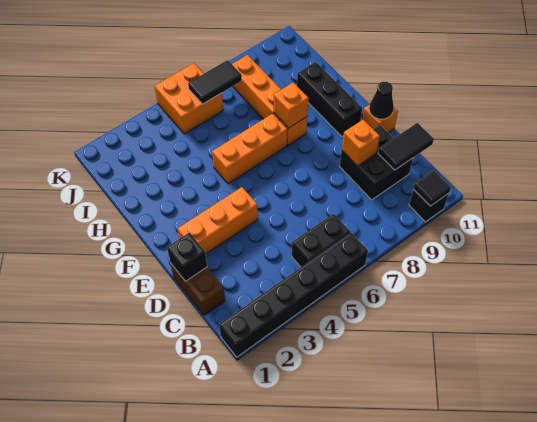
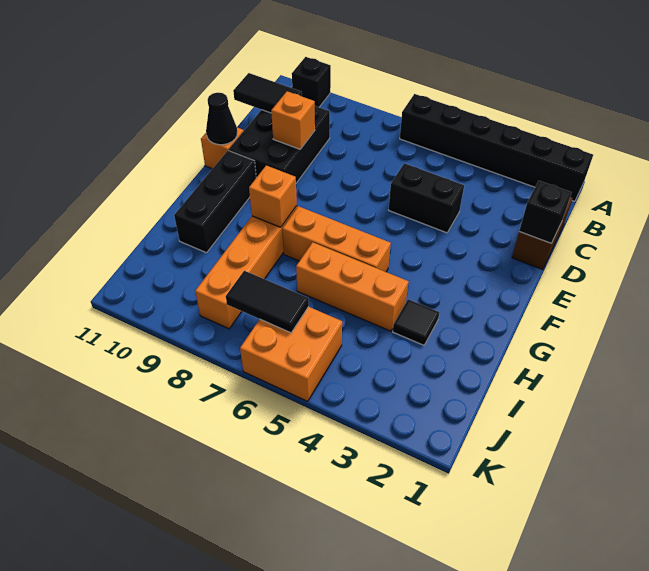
black tile A10 level 2 -> black tile H3 level 1
black brick B5:B6 level 1 -> black brick D4:D5 level 1
black brick C9:D10 level 1 -> black brick C9:E10 level 1
orange brick E2:E4 level 1 -> orange brick H4:H6 level 1

